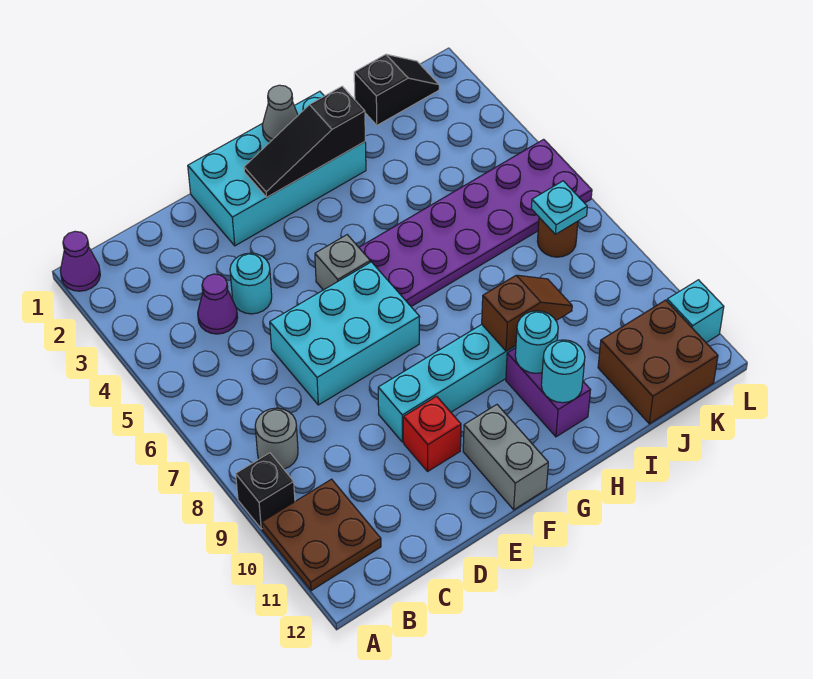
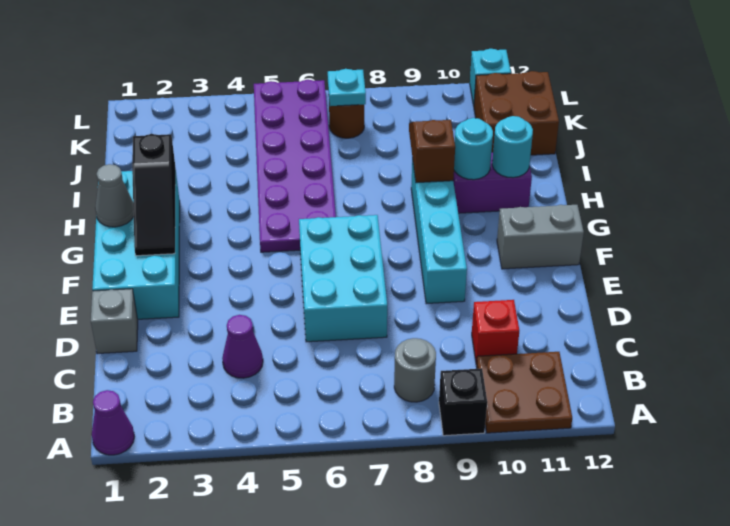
cyan round brick D4 level 1 -> none
red brick E10 level 1 -> red brick C10 level 1
grey brick F5 level 1 -> grey brick D1 level 1
black slope J1:K1 level 1 top J -> none

